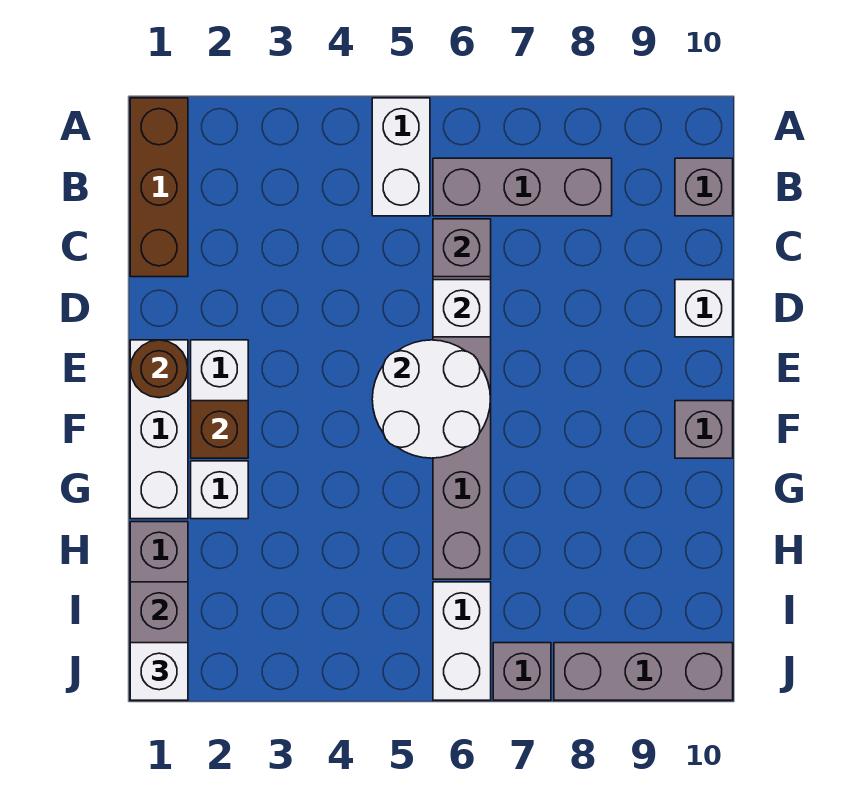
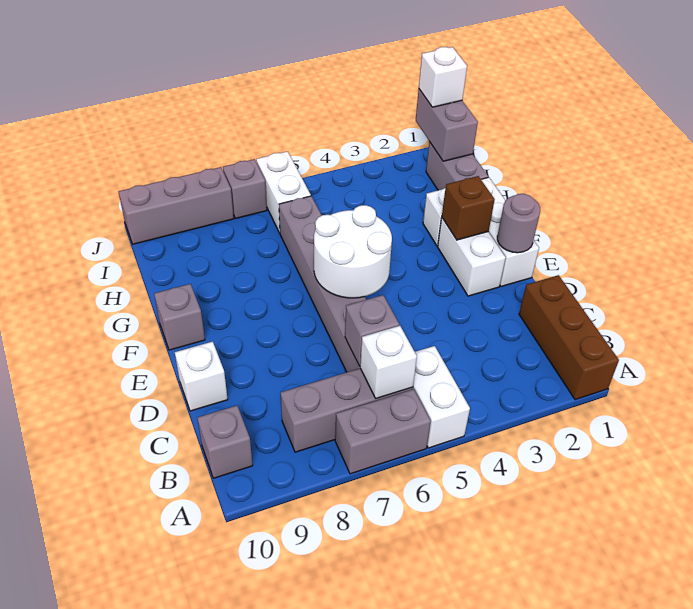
none -> grey brick A6:A7 level 1
white brick D6 level 2 -> white brick B6 level 2
brown round brick E1 level 2 -> grey round brick E1 level 2

